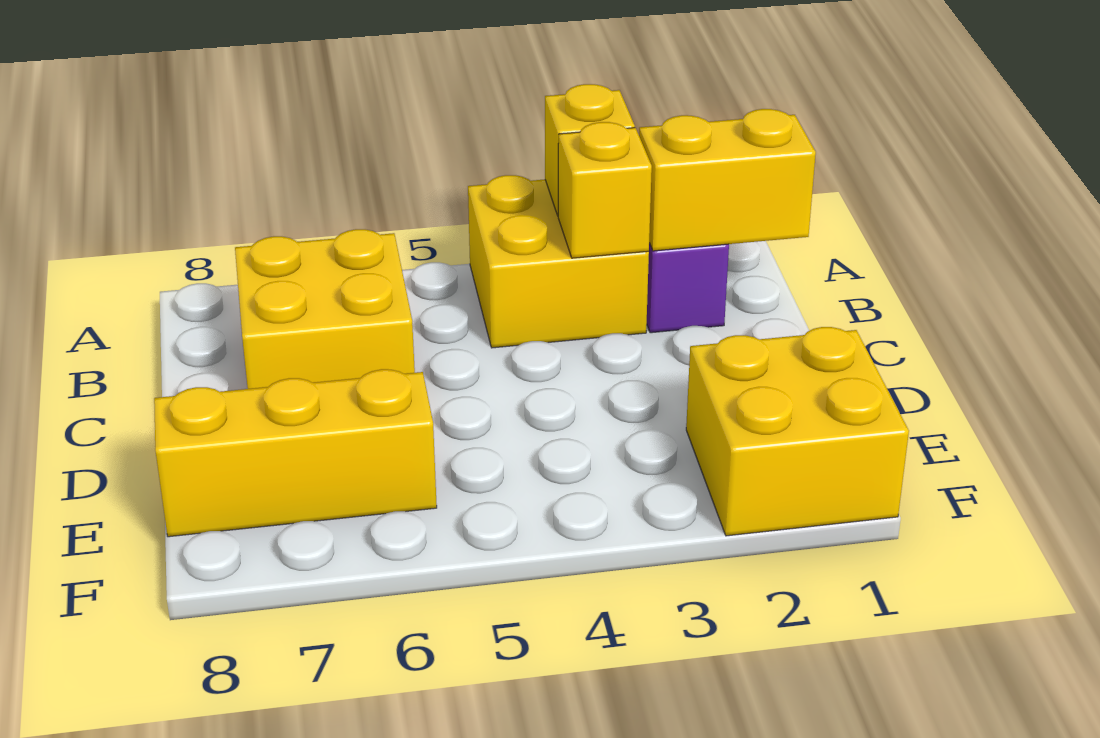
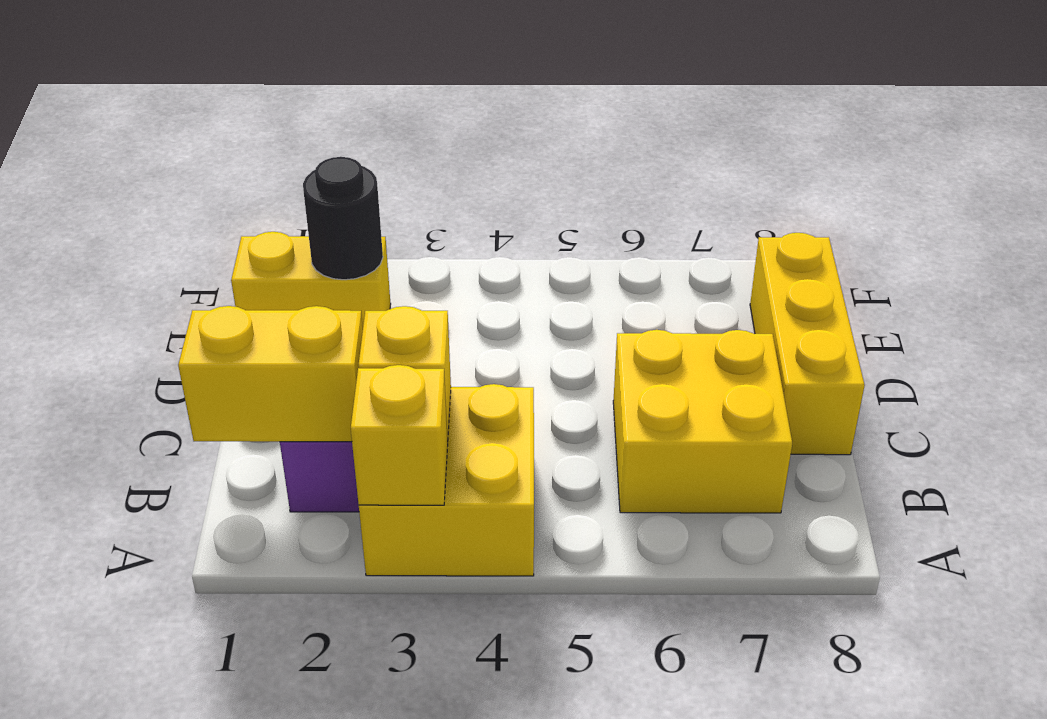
yellow brick E1:F2 level 1 -> yellow brick E1:E2 level 1
none -> black round brick E2 level 2
yellow brick E6:E8 level 1 -> yellow brick C8:E8 level 1

